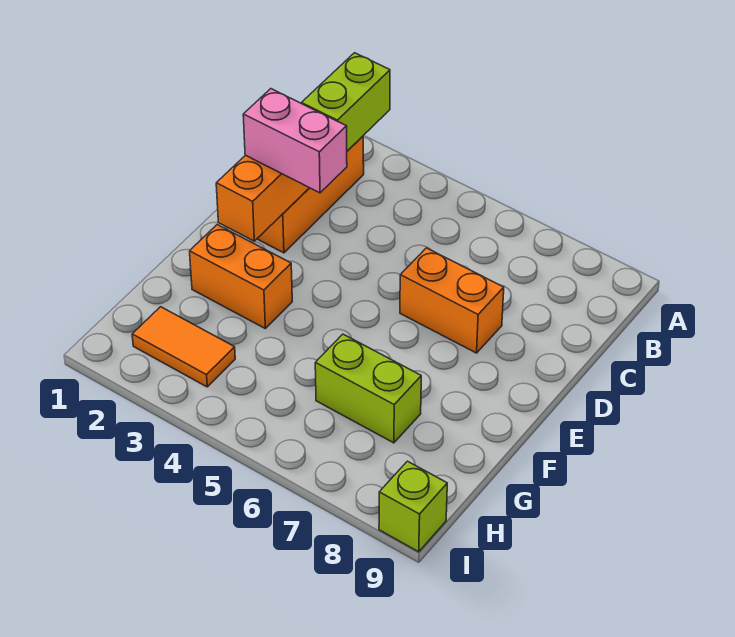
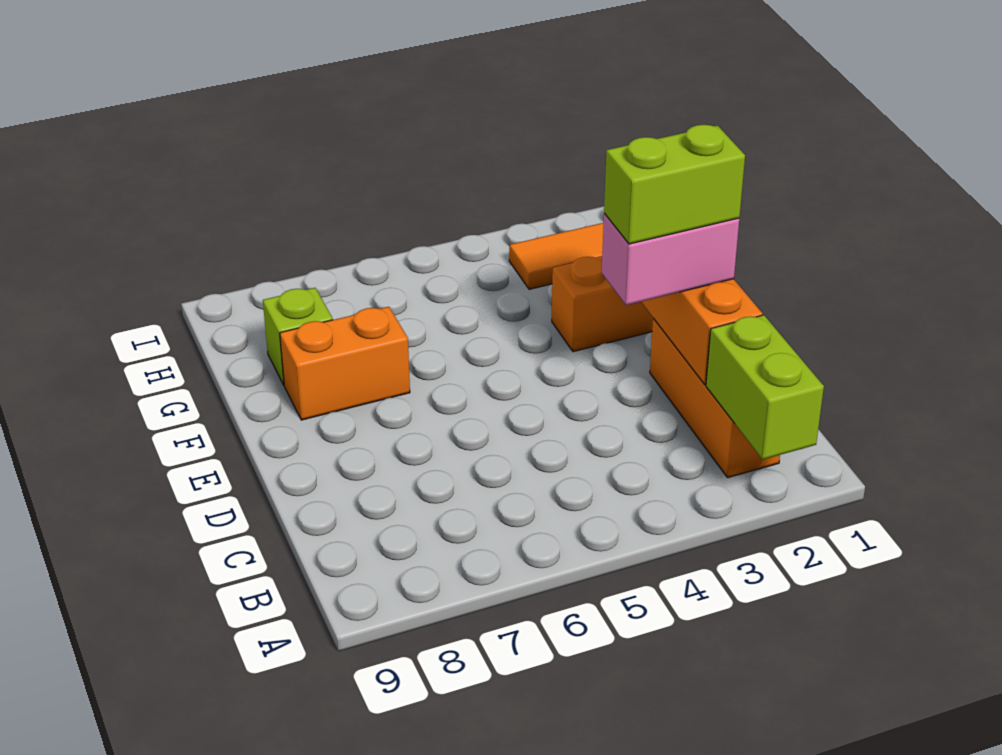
orange brick D6:D7 level 1 -> orange brick F7:F8 level 1
lime brick G6:G7 level 1 -> lime brick D2:D3 level 4
lime brick I9 level 1 -> lime brick G8 level 1

